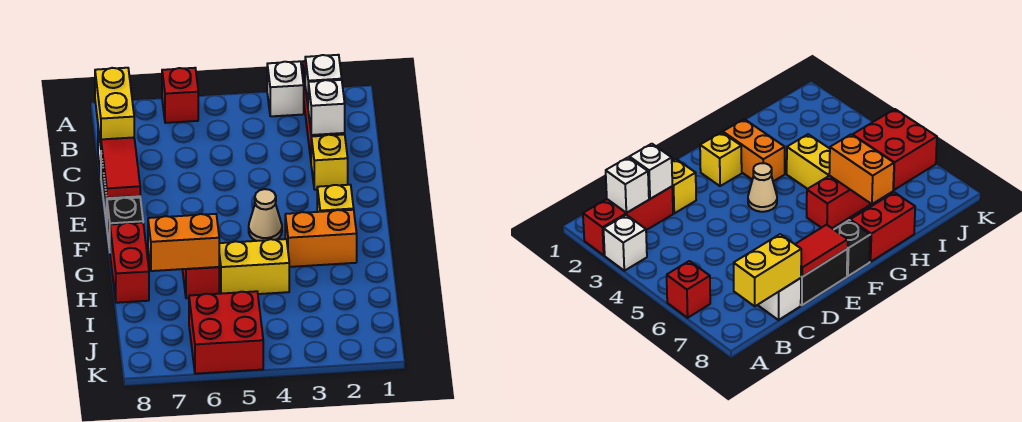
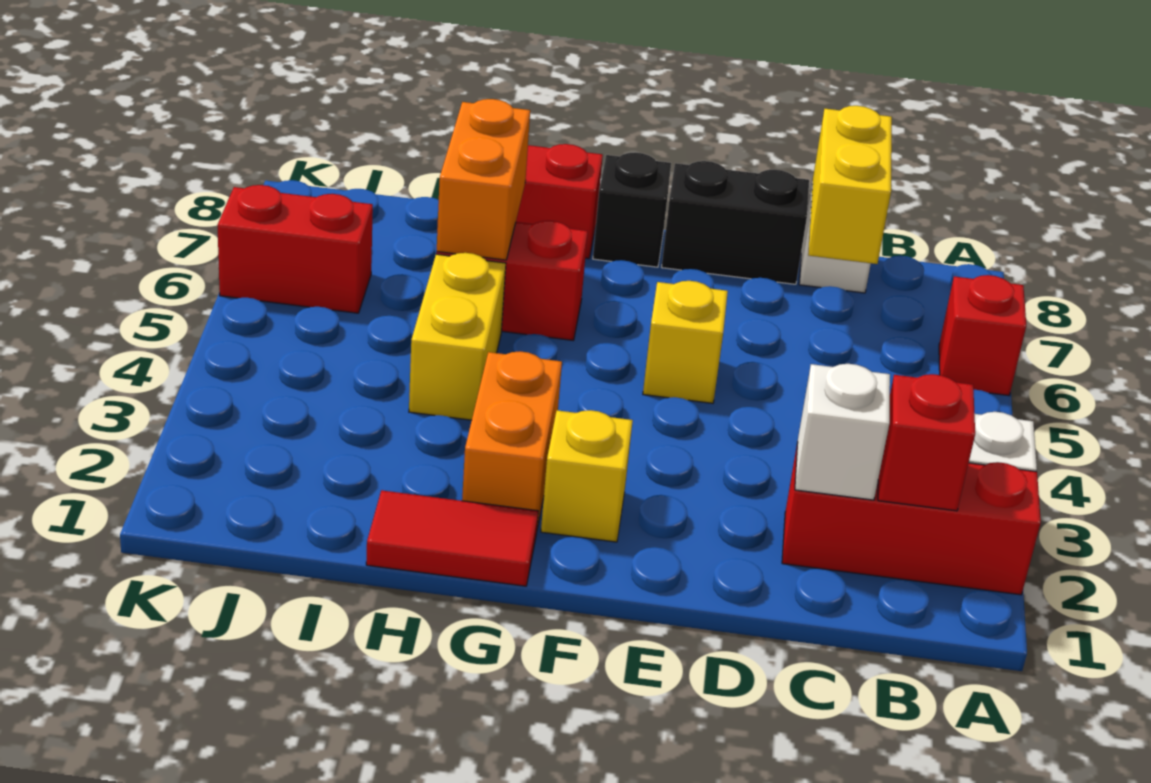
white brick B2 level 2 -> red brick B2 level 2
yellow brick B8:C8 level 2 -> yellow brick C7:C8 level 2
yellow brick D2 level 1 -> yellow brick E5 level 1
red tile D8:E8 level 2 -> red tile G1:H1 level 1
tan cone F4 level 1 -> none
red brick J5:K6 level 1 -> red brick J6:K6 level 1

